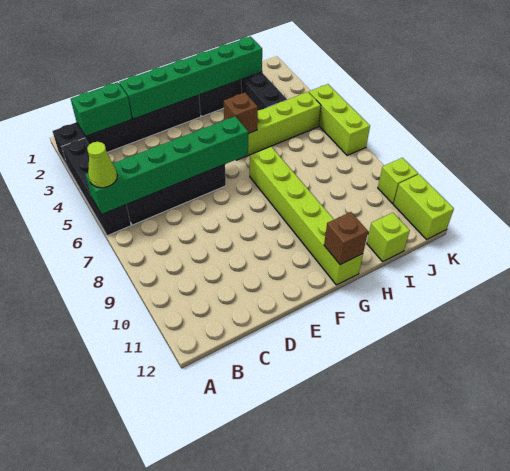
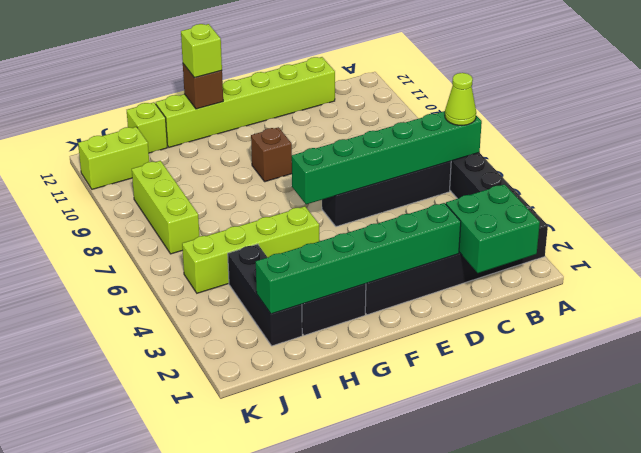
green brick B2:C2 level 2 -> green brick B1:C2 level 2
brown brick G5 level 2 -> brown brick F9 level 1
lime brick G7:G12 level 1 -> lime brick C12:H12 level 1
lime brick K5:K7 level 1 -> lime brick J7:J9 level 1
lime brick K10 level 1 -> lime brick G12 level 3
lime brick K11:K12 level 1 -> lime brick J11:K11 level 1

